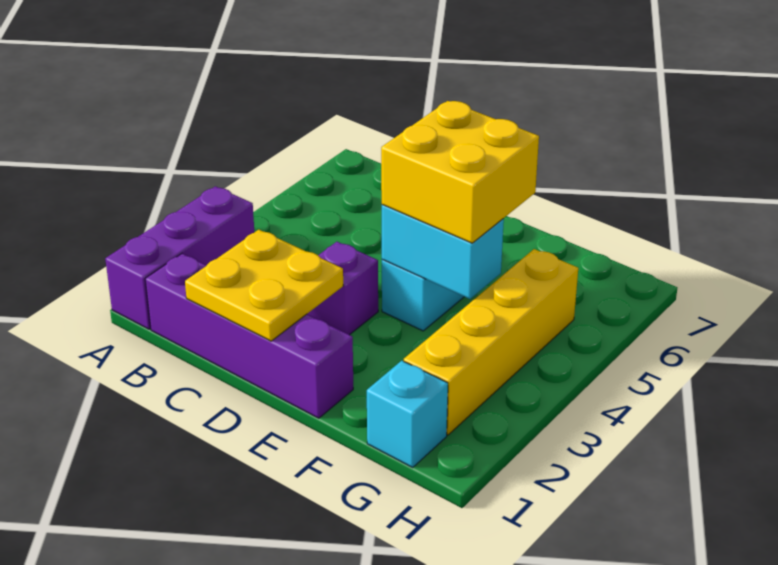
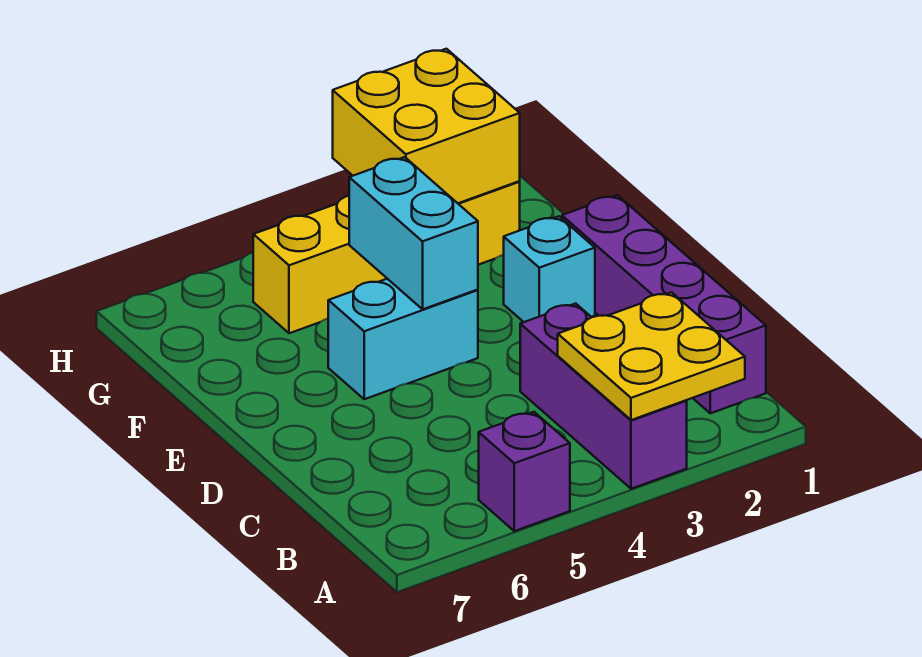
purple brick A1:A3 level 1 -> purple brick A3:C3 level 1
yellow plate C1:D2 level 2 -> yellow plate A2:B3 level 2
purple brick D3 level 1 -> purple brick A5 level 1
yellow brick E4:F5 level 3 -> yellow brick G2:H3 level 2
cyan brick G1 level 1 -> cyan brick E2 level 1

